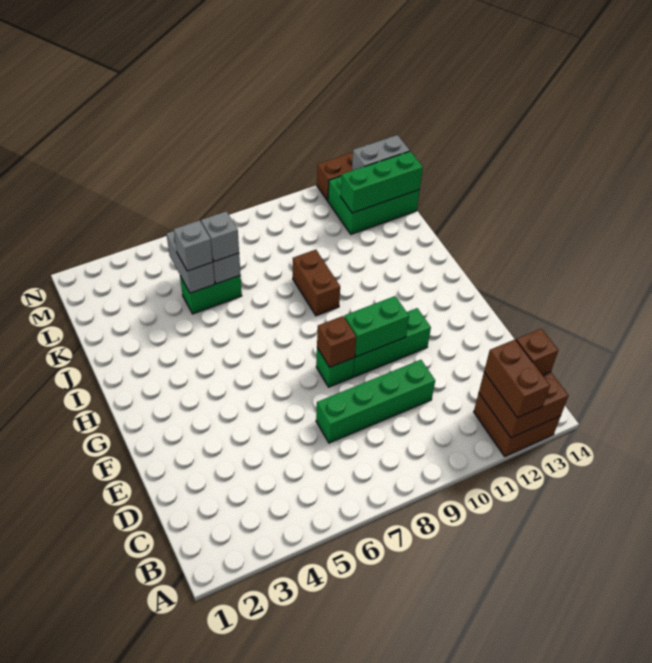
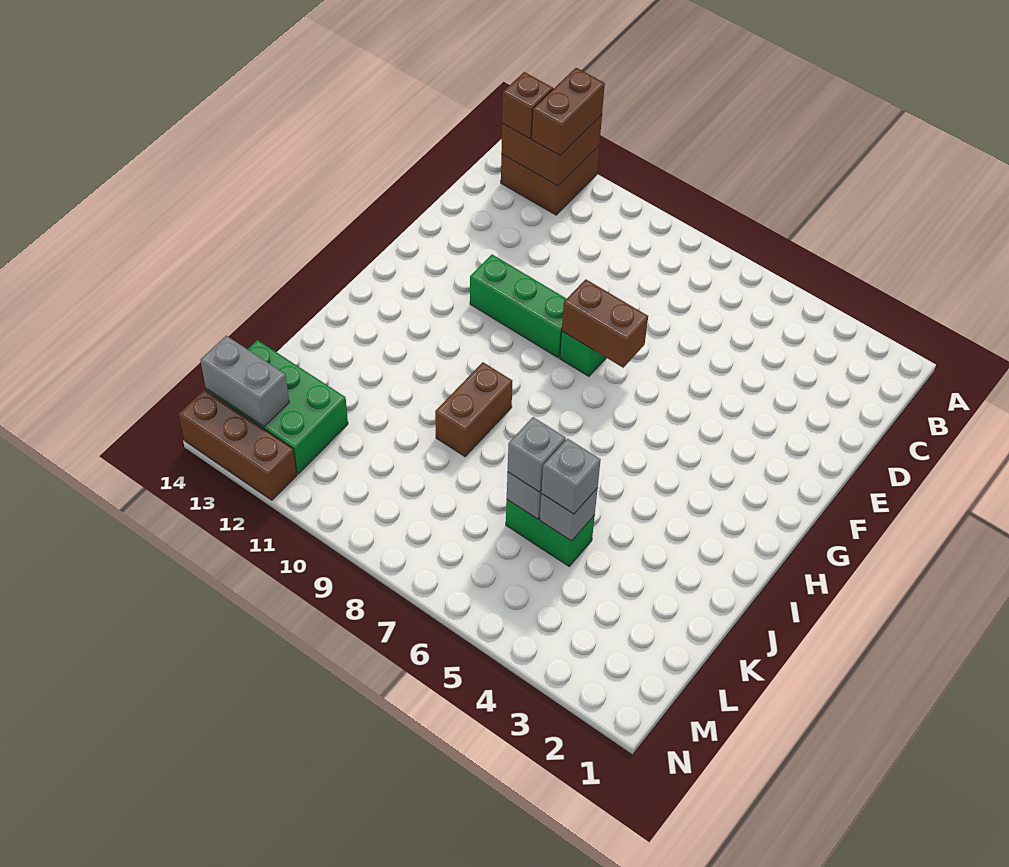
green brick D7:D10 level 1 -> none
brown brick F8 level 2 -> brown brick F7:F8 level 2
green brick F9:F10 level 2 -> none
grey brick K5:L5 level 2 -> grey brick K5 level 2
green brick L12:L14 level 2 -> none

